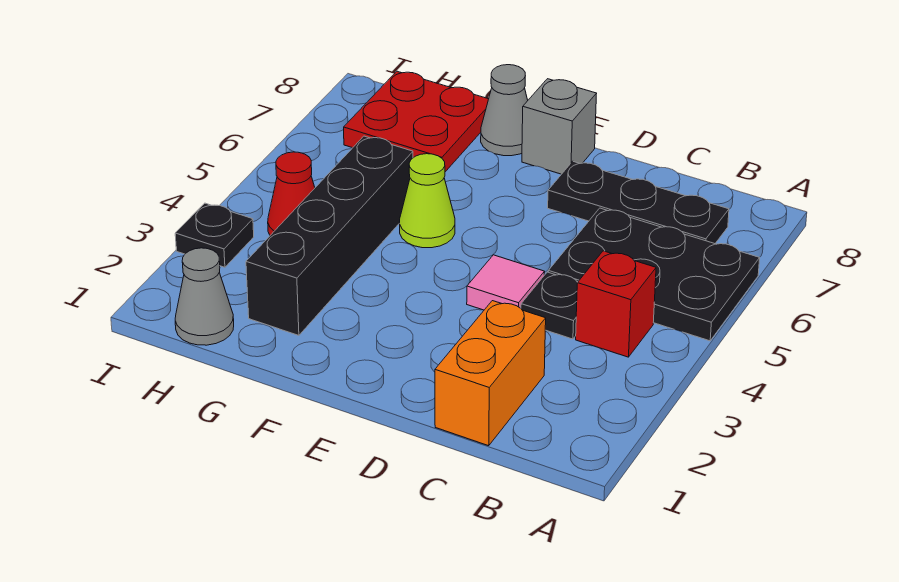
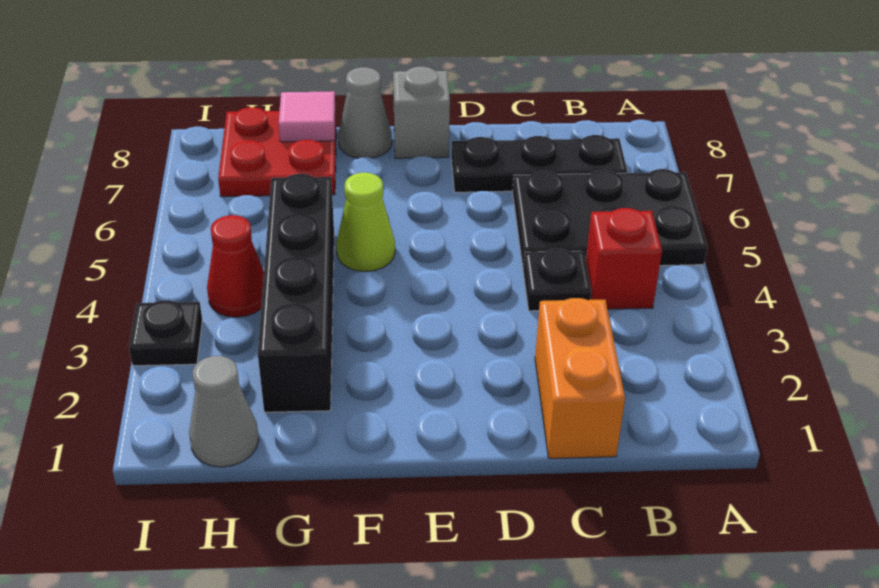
pink tile D4 level 1 -> pink tile G8 level 2

